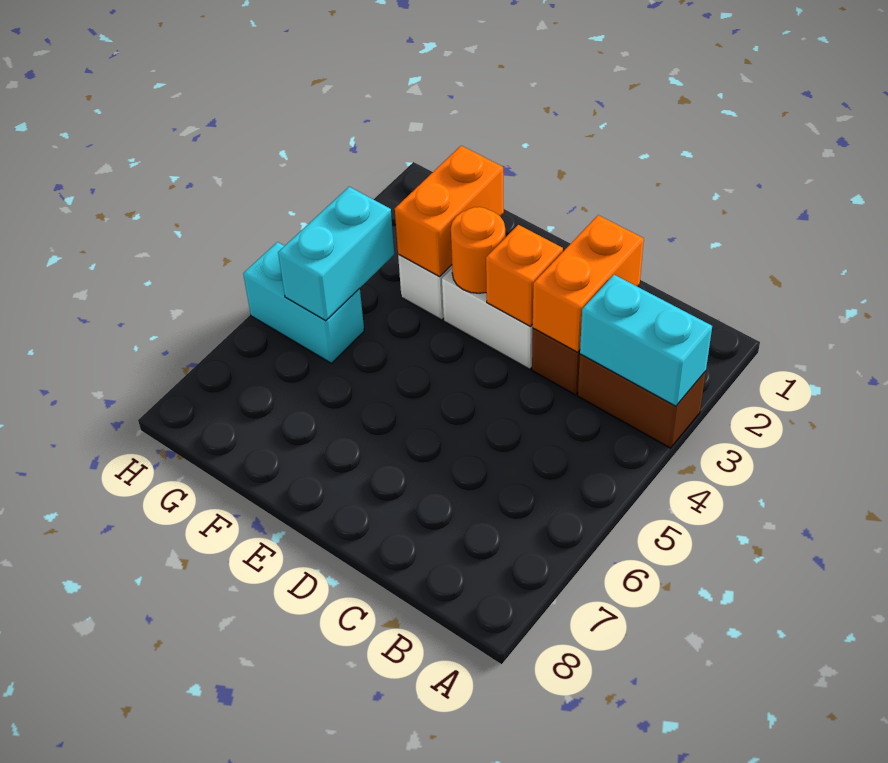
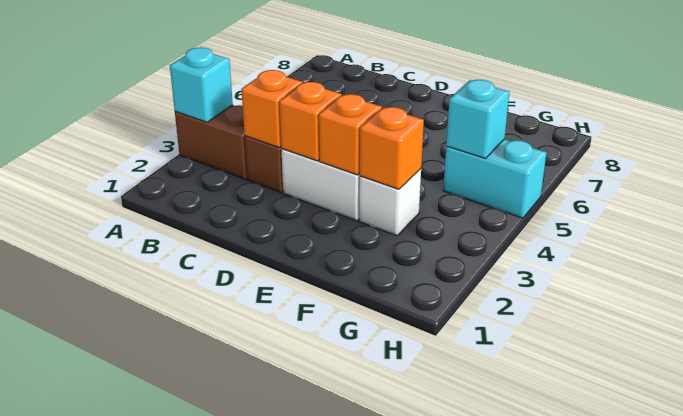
cyan brick A3:B3 level 2 -> cyan brick A3 level 2
orange brick C2:C3 level 2 -> orange brick C3 level 2
orange round brick E3 level 2 -> orange brick E3 level 2
orange brick F2:F3 level 2 -> orange brick F3 level 2
cyan brick G4:G5 level 2 -> cyan brick G5 level 2

